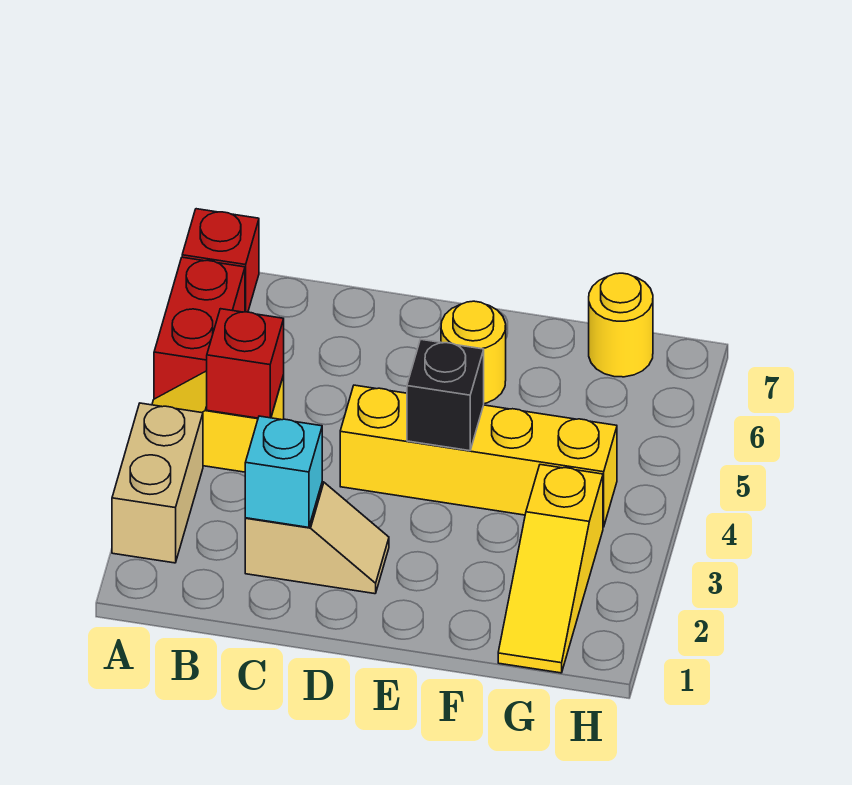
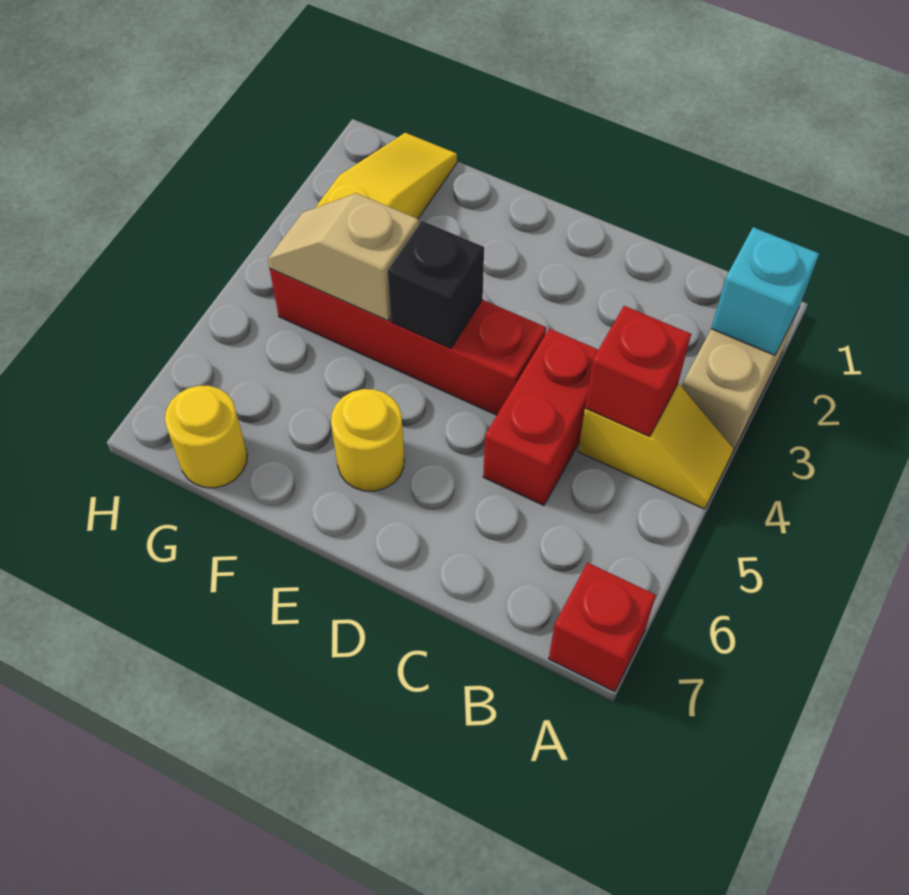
red brick A5:A6 level 1 -> red brick C4:C5 level 1
tan slope C2:D2 level 1 top C -> tan slope F4:G4 level 2 top F
cyan brick C2 level 2 -> cyan brick A2 level 2
yellow brick D4:G4 level 1 -> red brick D4:G4 level 1

